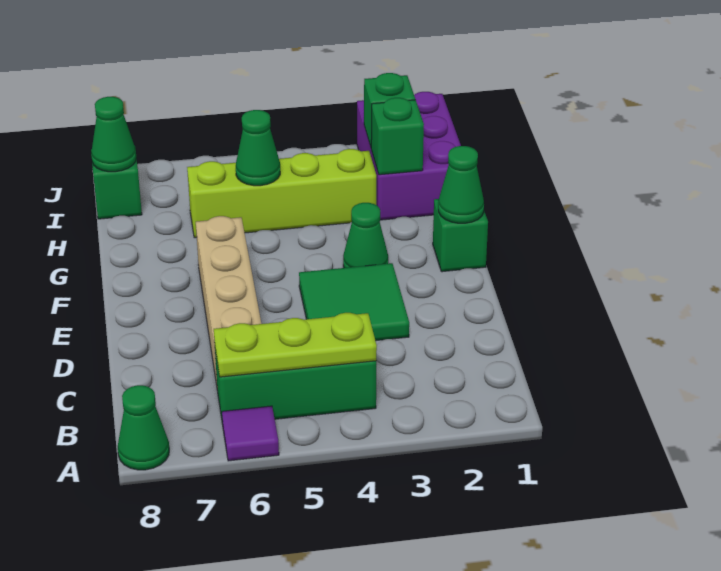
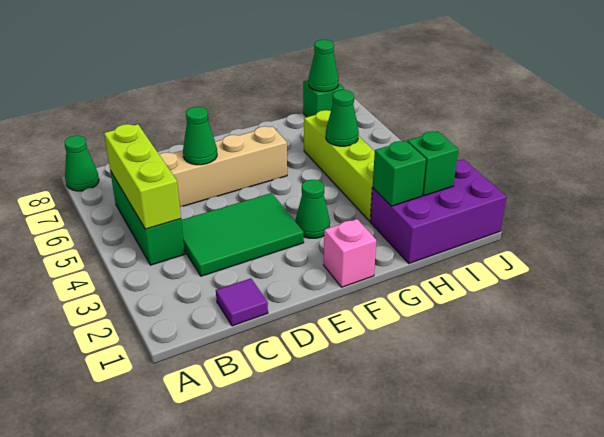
purple tile A6 level 1 -> purple tile C1 level 1
lime plate B4:B6 level 2 -> lime brick B4:B6 level 2
green tile D3:E4 level 1 -> green tile C3:E4 level 1
green brick F1 level 1 -> pink brick F1 level 1
green cone F1 level 2 -> green cone D6 level 2

